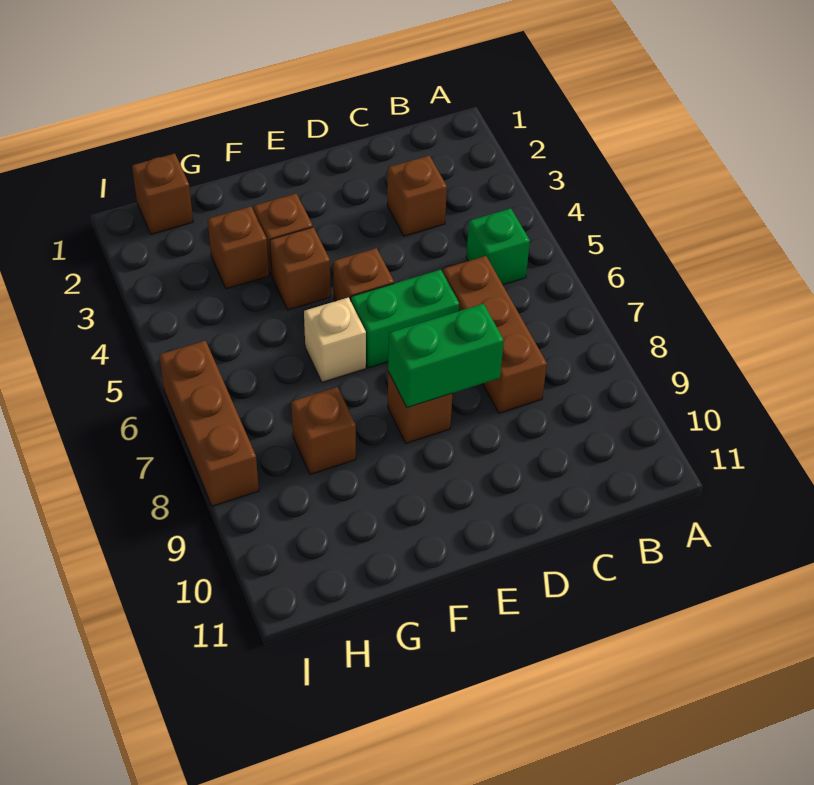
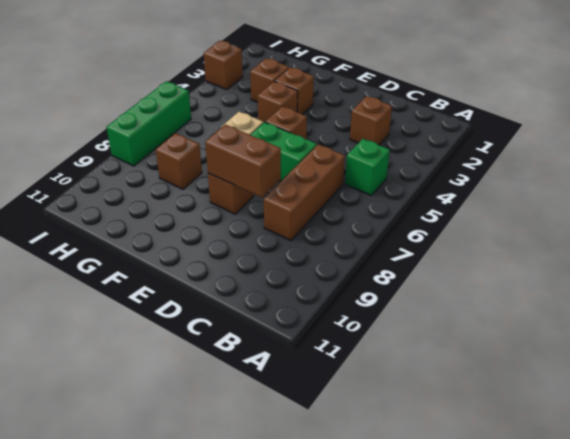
green brick D8:E8 level 2 -> brown brick D8:E8 level 2
brown brick H1 level 1 -> brown brick I3 level 1
brown brick I6:I8 level 1 -> green brick I6:I8 level 1

